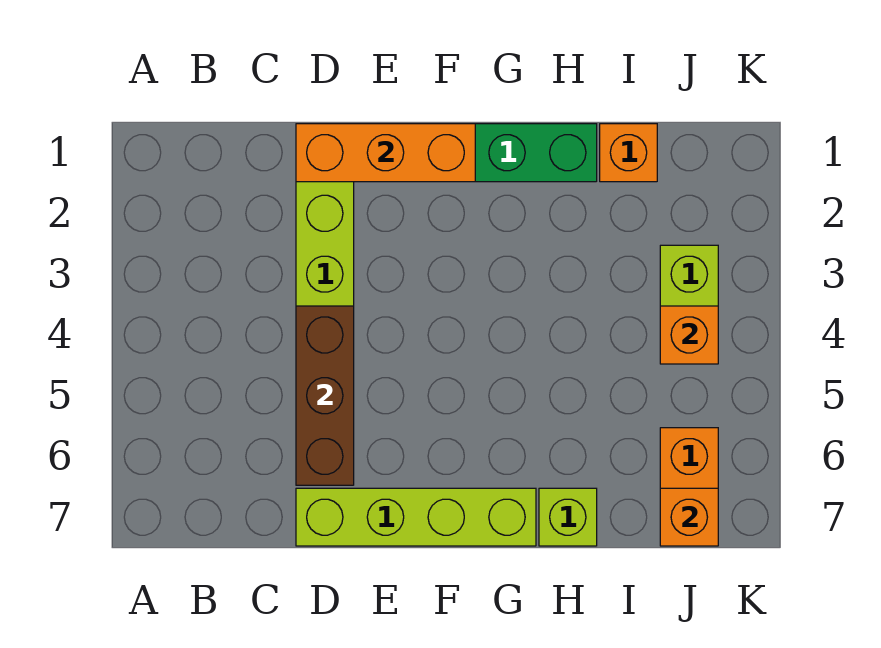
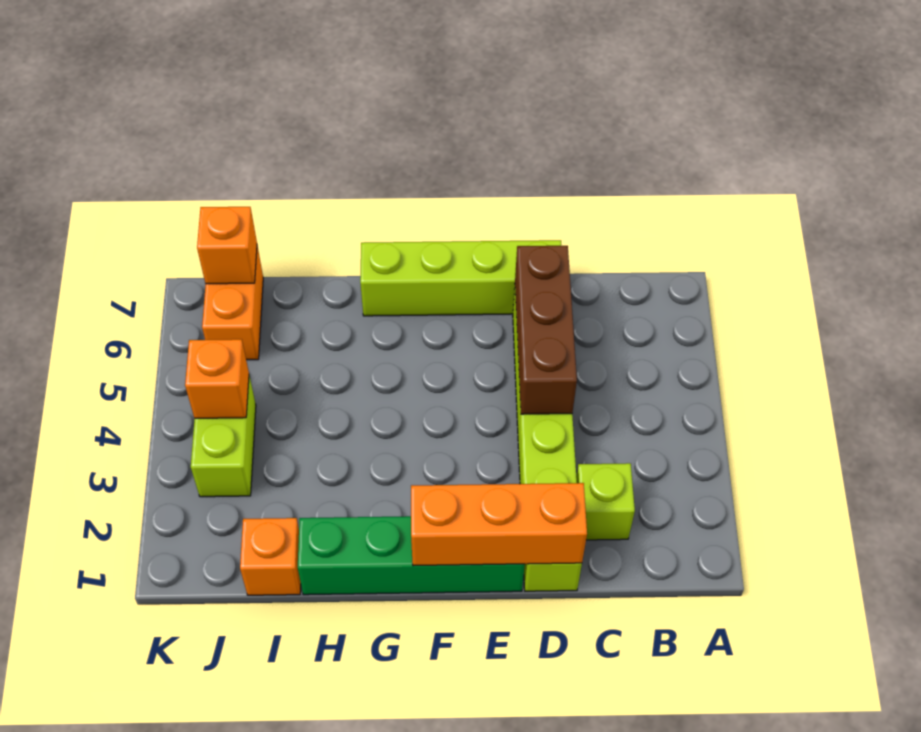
lime brick H7 level 1 -> lime brick C2 level 1

